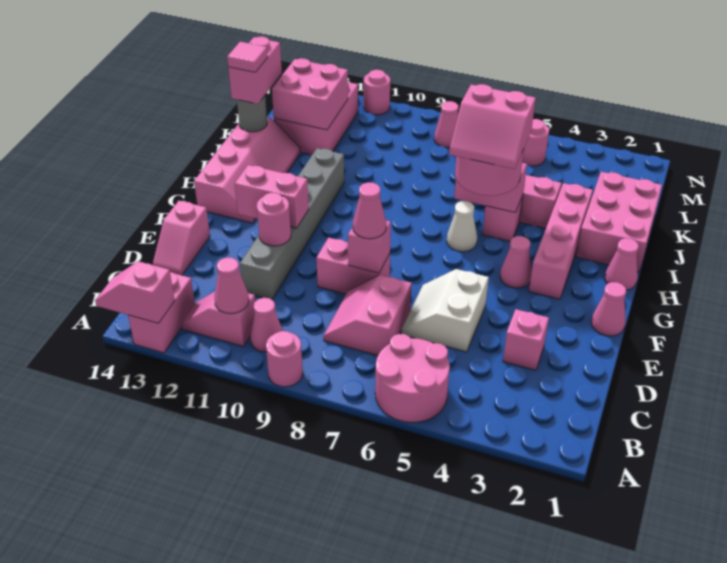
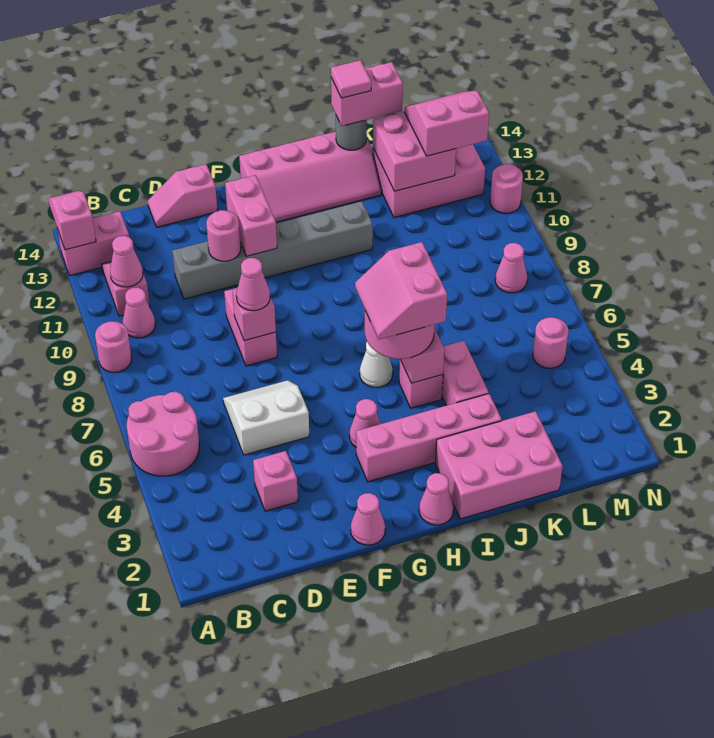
pink slope C7:D8 level 1 top 7 -> pink slope L12:M13 level 3 top 12

